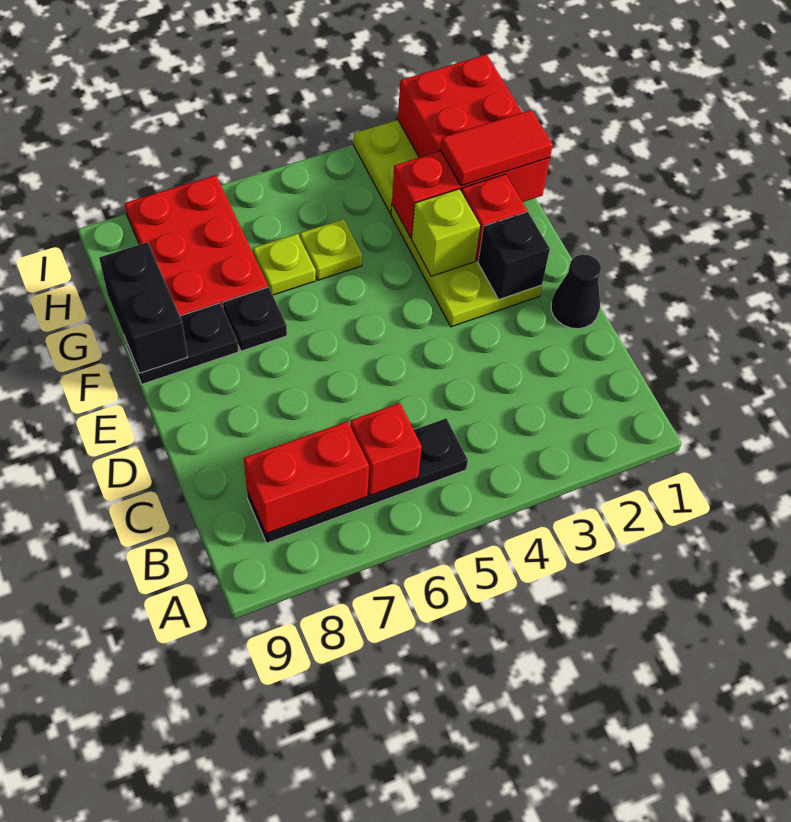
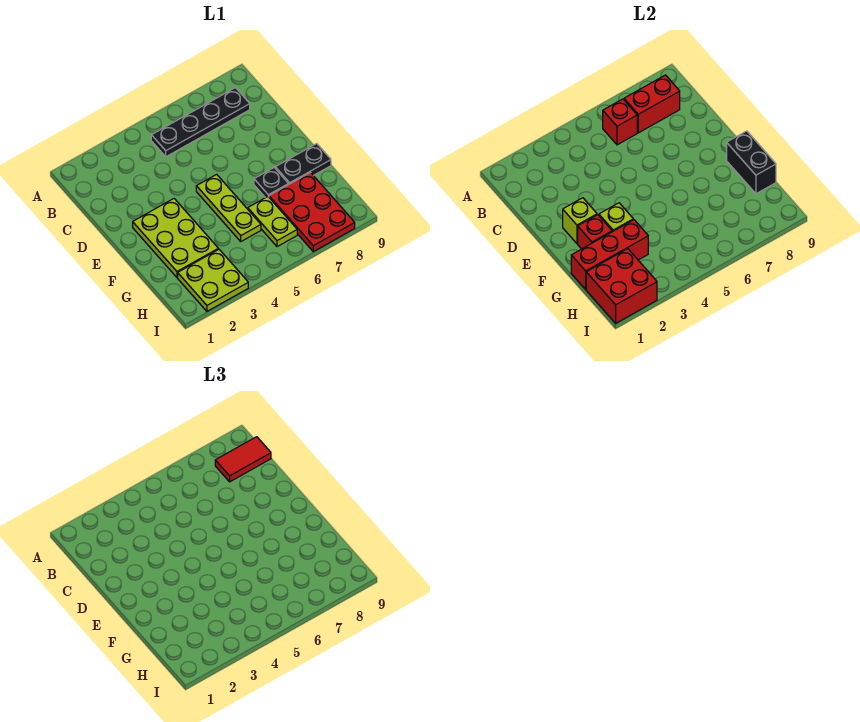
black cone D1 level 1 -> none
black brick E2 level 2 -> lime brick E2 level 2
red tile G1:G2 level 3 -> red tile B8:B9 level 3
lime plate G5 level 1 -> lime plate E5:G5 level 1
lime plate G6 level 1 -> lime plate G6:H6 level 1

